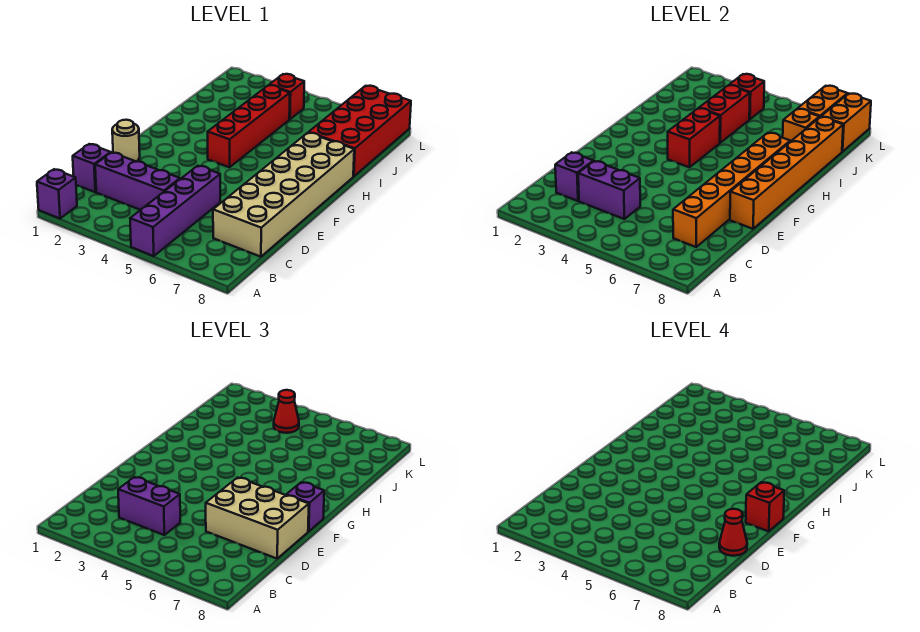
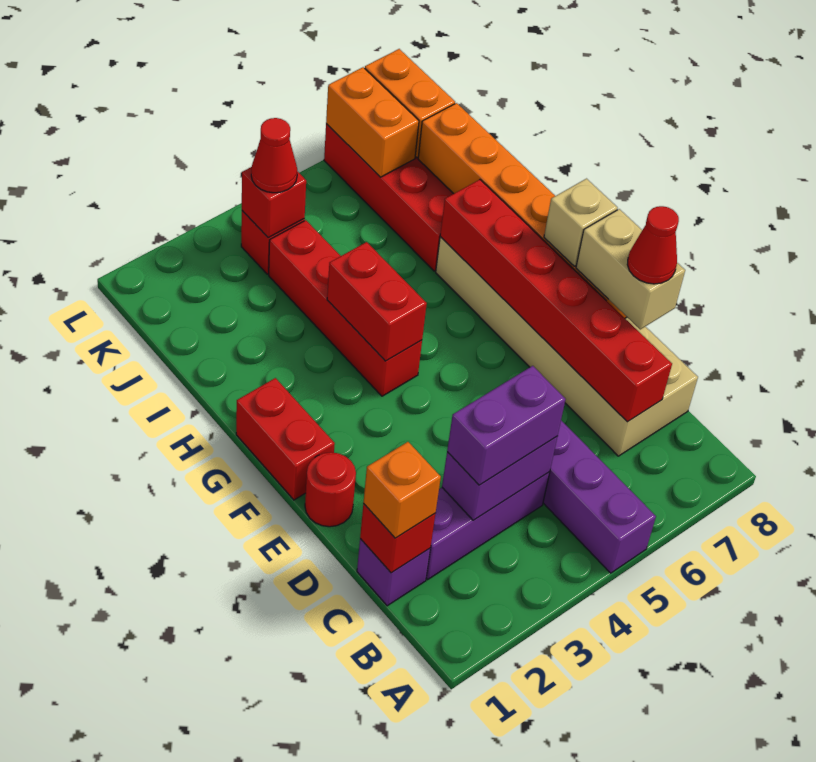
purple brick A1 level 1 -> none
purple brick C2 level 2 -> none
orange brick C7:H7 level 2 -> red brick C7:H7 level 2
tan brick D6:E8 level 3 -> tan brick D8:E8 level 3
tan round brick E1 level 1 -> red round brick E1 level 1
purple brick F8 level 3 -> tan brick F8 level 3
red brick F8 level 4 -> red brick C1 level 2
red brick I4:J4 level 2 -> red brick F1:G1 level 1
orange brick J7 level 2 -> orange brick C1 level 3

